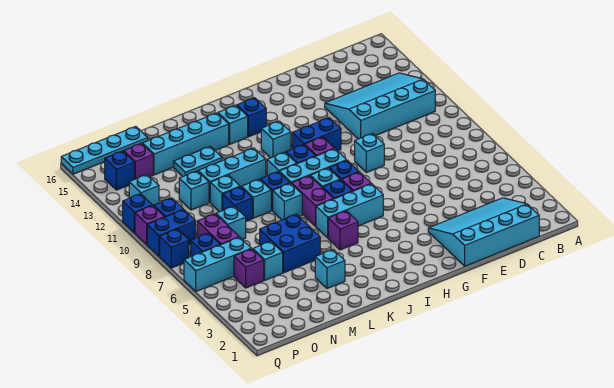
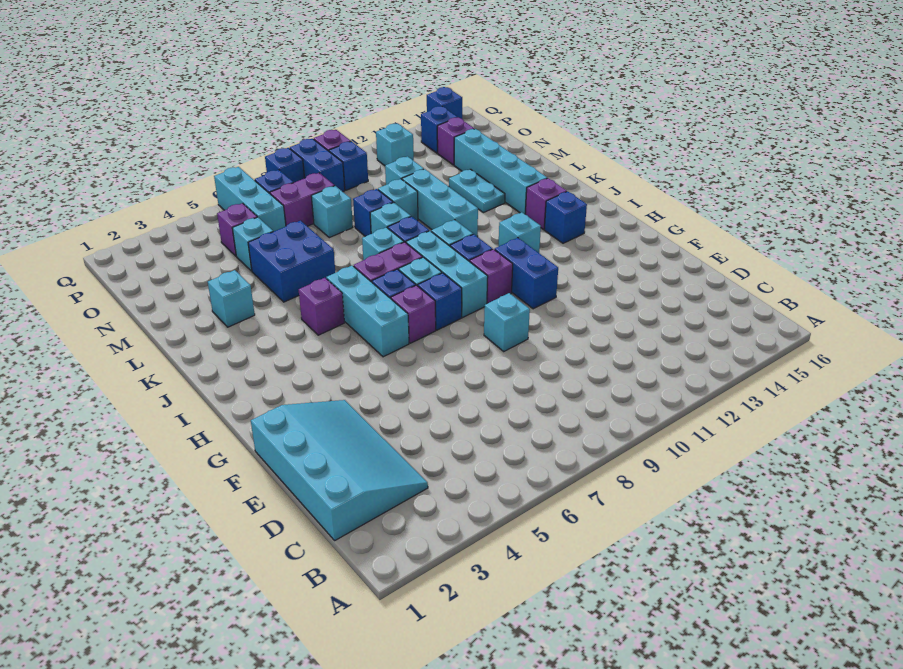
cyan slope B11:E13 level 1 top 11 -> none
cyan brick J14 level 1 -> purple brick J14 level 1
cyan plate N16:Q16 level 1 -> none
blue brick Q11 level 1 -> blue brick Q15 level 1

